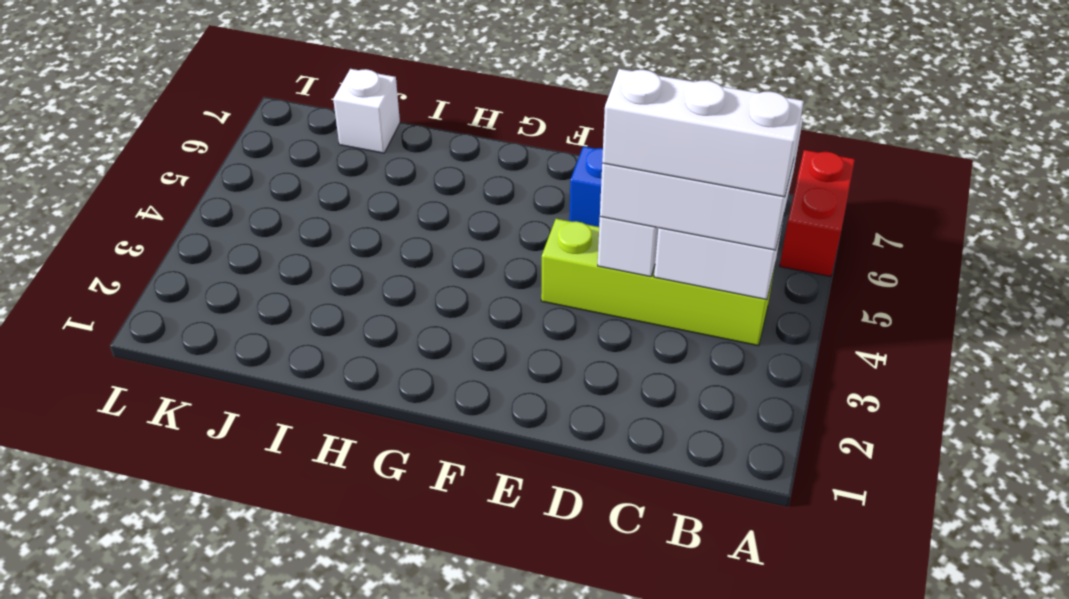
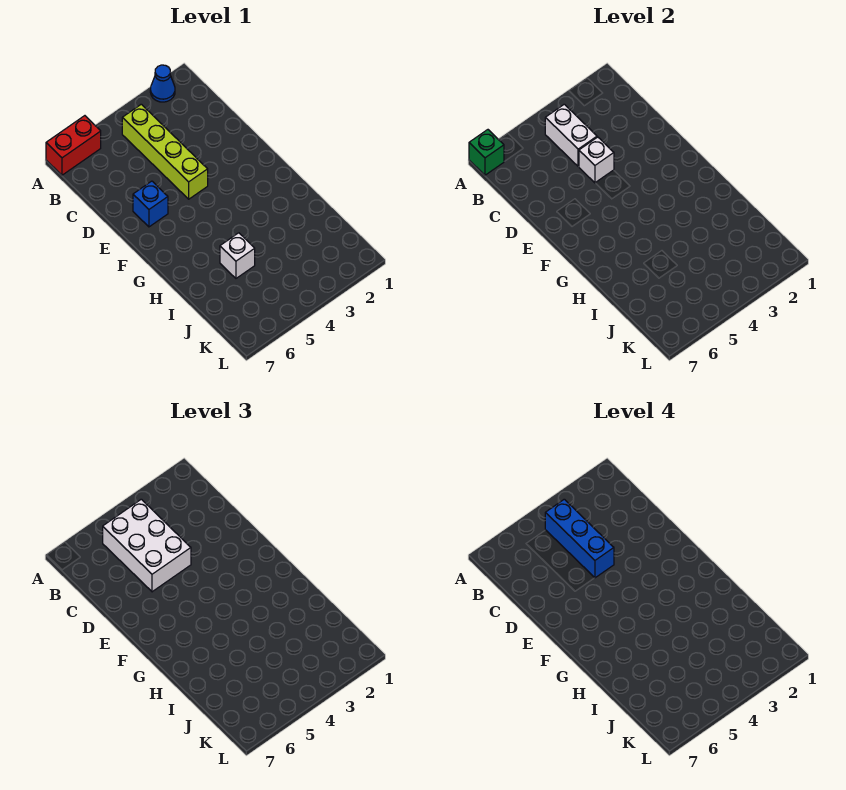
none -> blue cone A2 level 1
none -> green brick A7 level 2
white brick B4:D4 level 4 -> blue brick B4:D4 level 4
white brick J7 level 1 -> white brick I5 level 1

